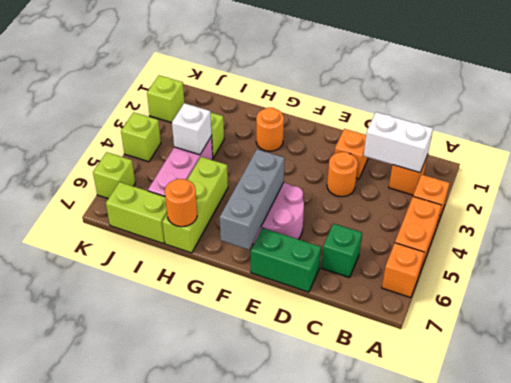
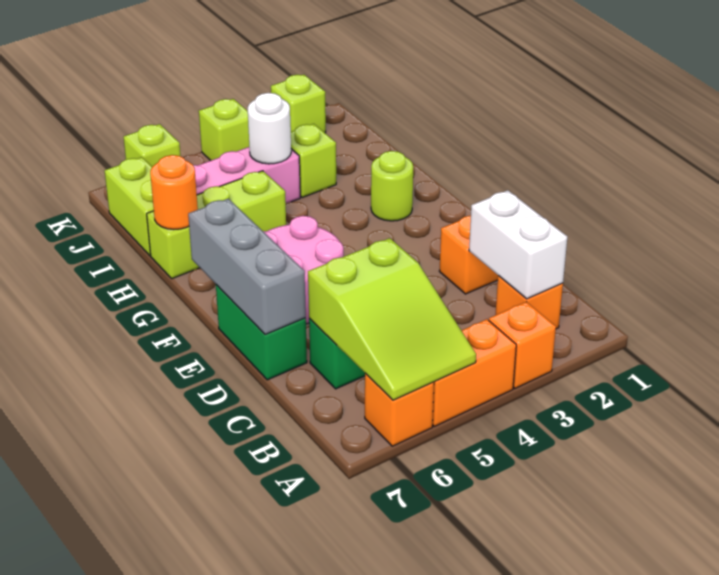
none -> lime slope A5:C6 level 2 top C
orange round brick D3 level 1 -> none
grey brick F5:F7 level 2 -> grey brick D7:F7 level 2
orange round brick G2 level 1 -> lime round brick G2 level 1
white brick I4 level 2 -> white round brick I4 level 2

